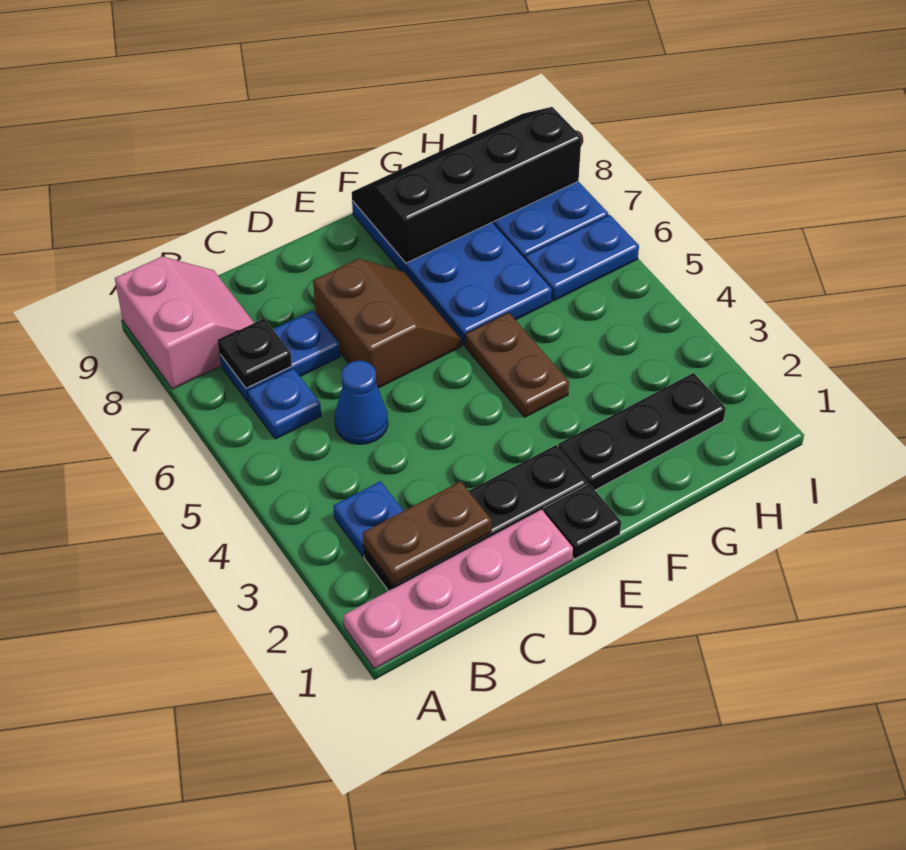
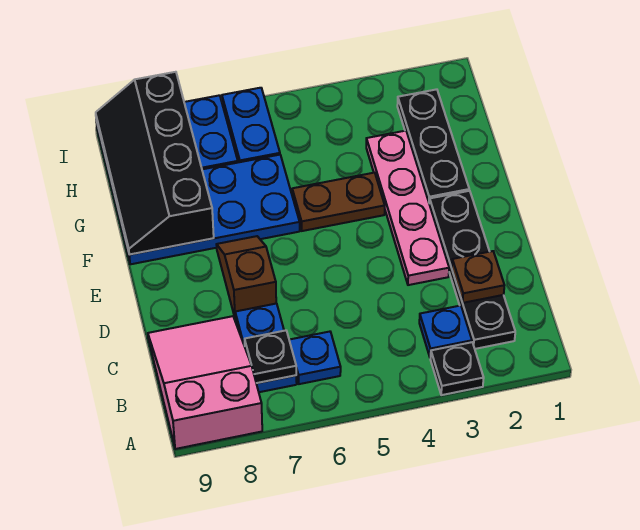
pink plate A1:D1 level 1 -> pink plate D3:G3 level 1
pink slope A8:B9 level 1 top A -> pink slope A8:C9 level 1 top A
brown plate B2:C2 level 2 -> brown plate C2 level 2
blue cone C5 level 1 -> none
brown slope D6:E7 level 1 top D -> brown slope D7:E7 level 1 top D
black plate E1 level 1 -> black plate A3 level 1

